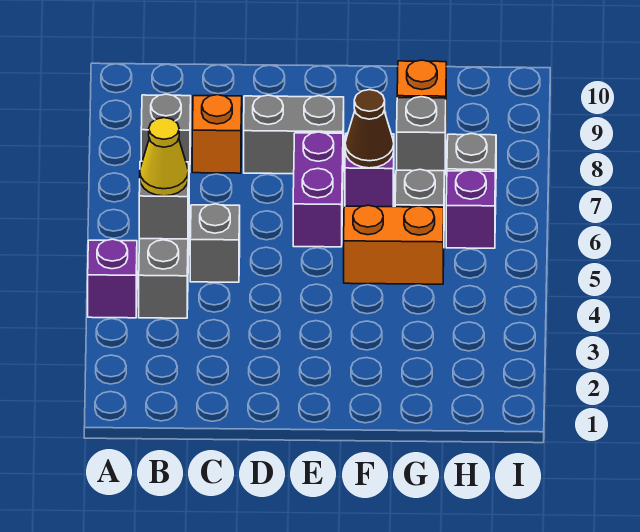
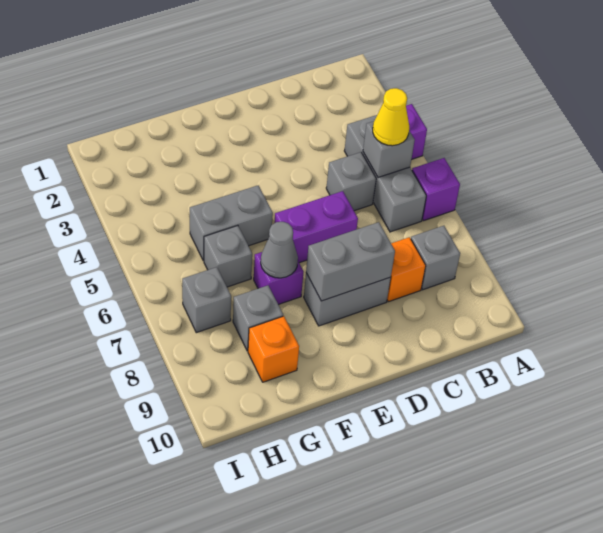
none -> grey brick D8:E8 level 2
purple brick E6:E7 level 1 -> purple brick D6:E6 level 1
orange brick F5:G5 level 1 -> grey brick F5:G5 level 1
brown cone F7 level 2 -> grey cone F7 level 2
purple brick H6 level 1 -> purple brick A6 level 1

